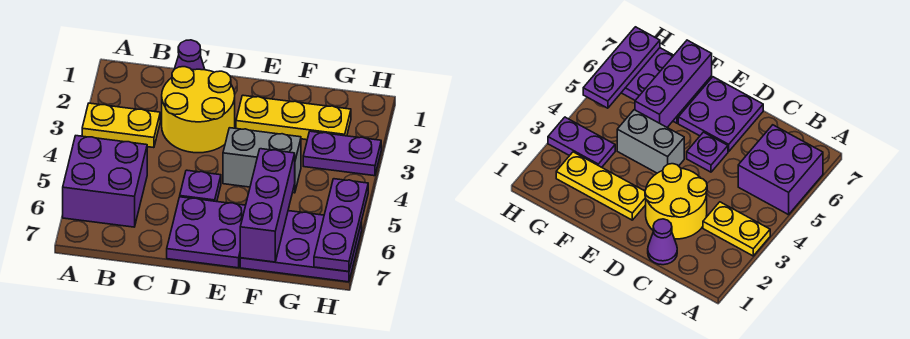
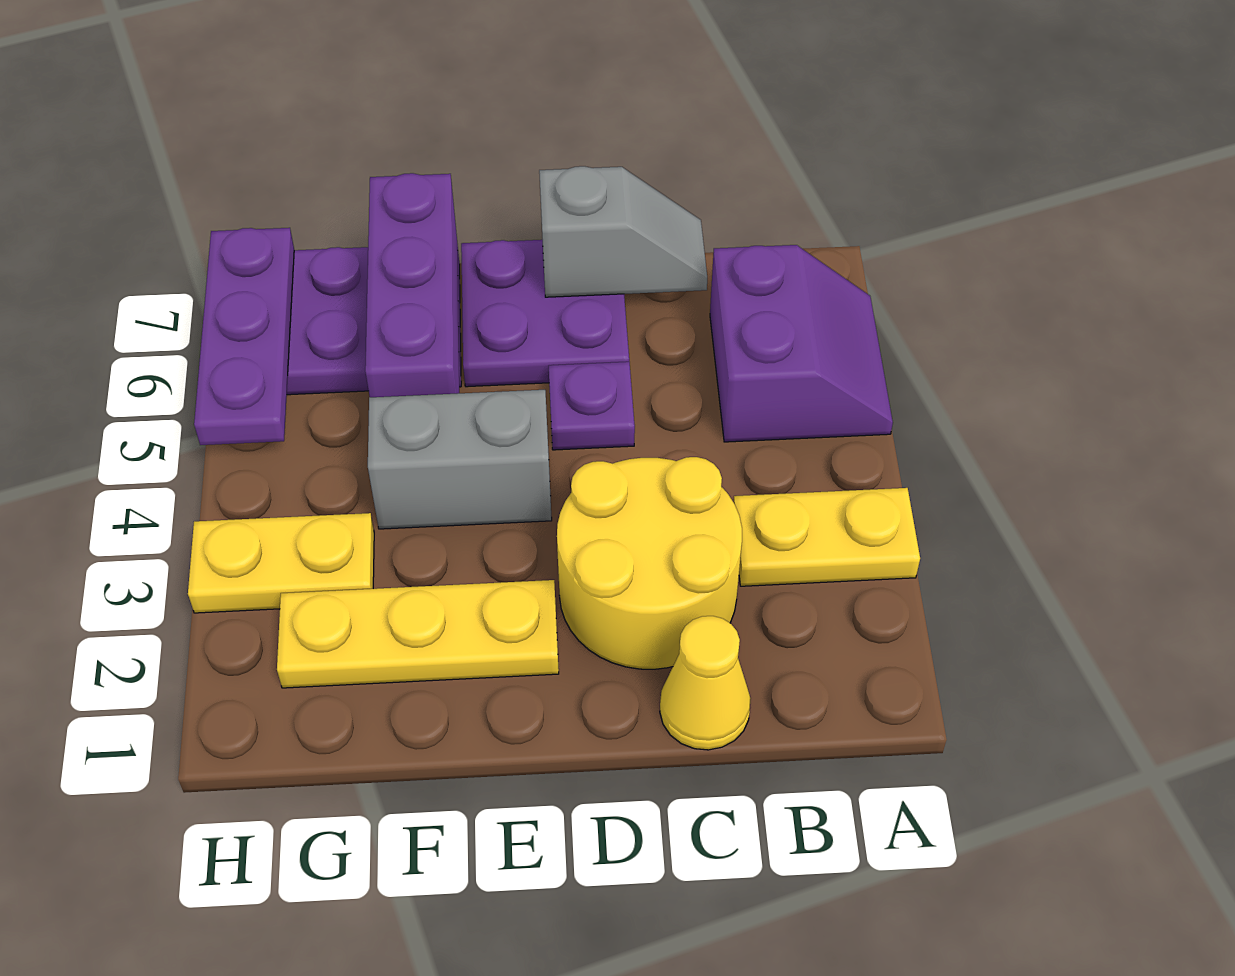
purple brick A5:B6 level 1 -> purple slope A5:B6 level 1 top B
purple cone C1 level 1 -> yellow cone C1 level 1
none -> grey slope C7:D7 level 2 top D
purple plate G3:H3 level 1 -> yellow plate G3:H3 level 1

